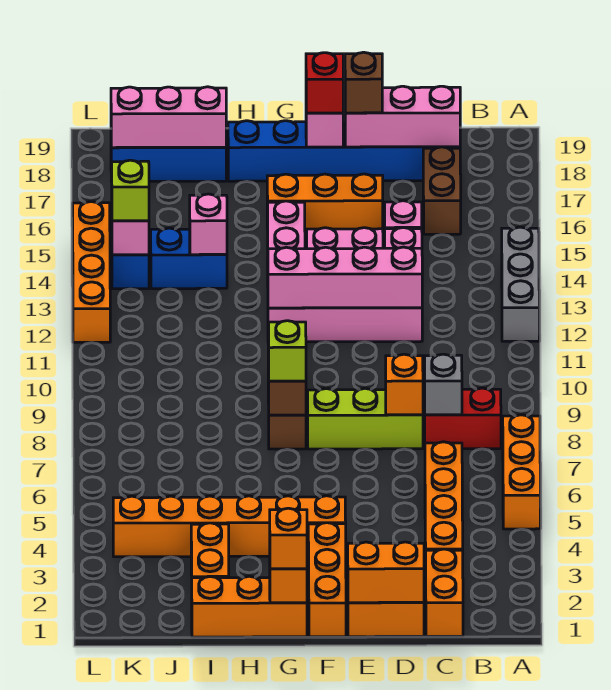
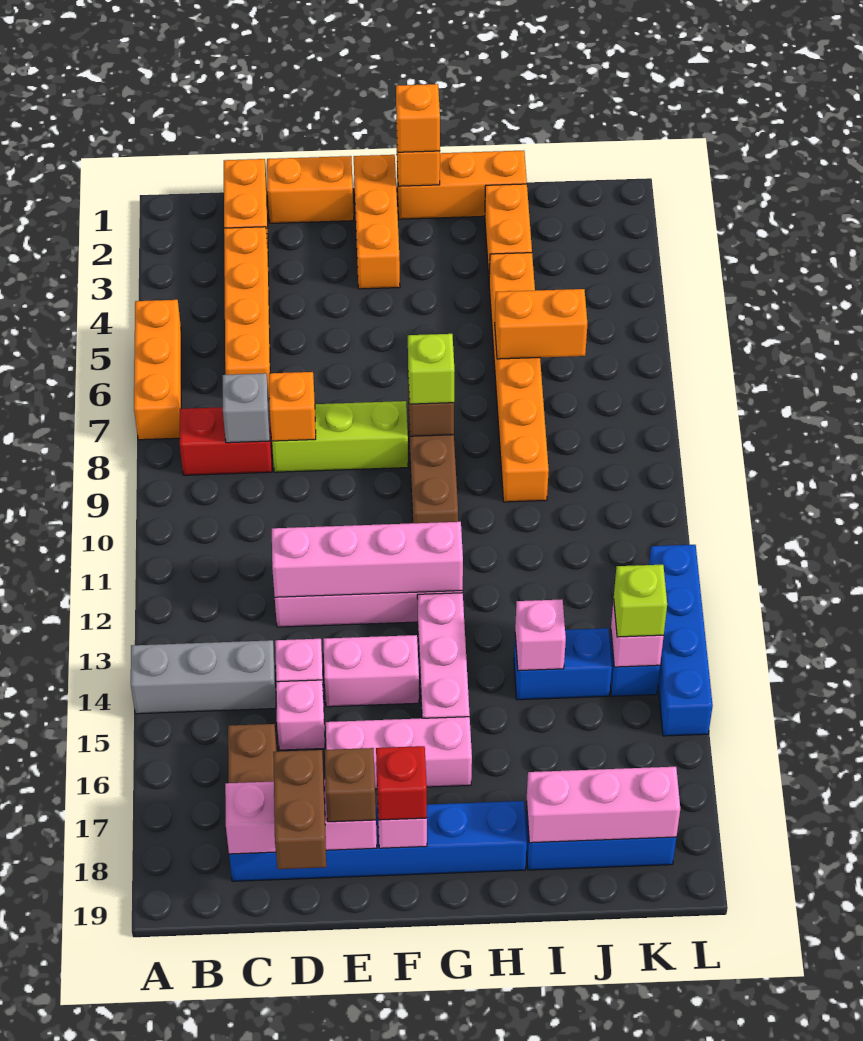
grey brick A12:A14 level 1 -> grey brick A14:C14 level 1
orange brick D1:E1 level 2 -> orange brick I6:J6 level 2
none -> brown brick D18:D19 level 3
orange brick E16:G16 level 1 -> pink brick E16:G16 level 1
orange brick F4:K4 level 1 -> orange brick I4:I9 level 1
orange brick L12:L15 level 1 -> blue brick L12:L15 level 1

